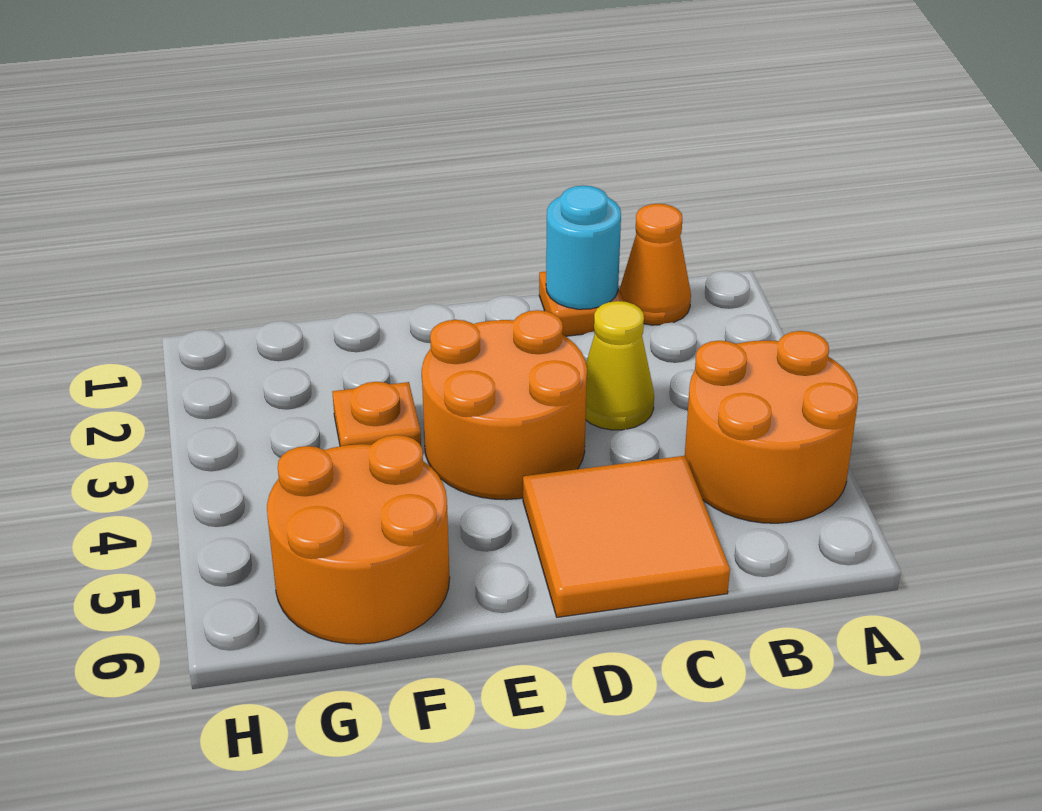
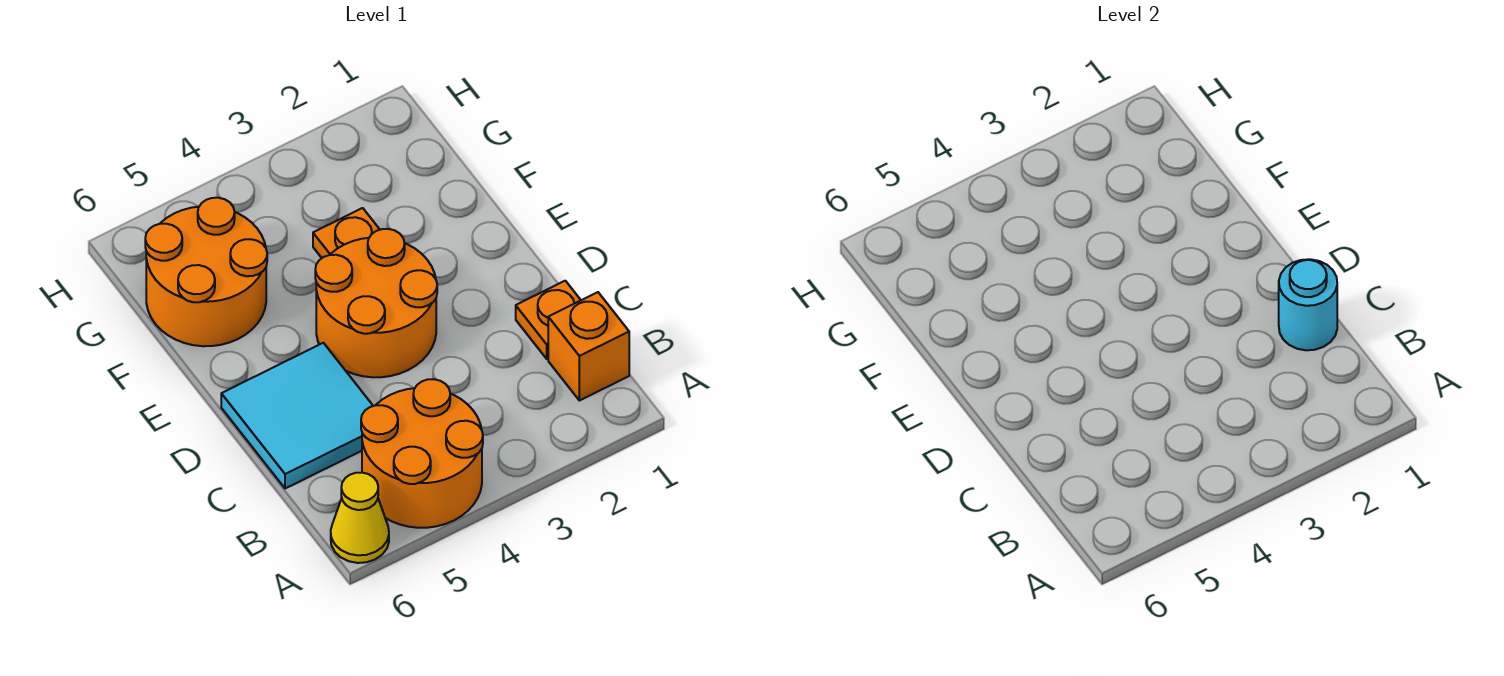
orange cone B1 level 1 -> orange brick B1 level 1
yellow cone C3 level 1 -> yellow cone A6 level 1
orange tile C5:D6 level 1 -> cyan tile C5:D6 level 1

